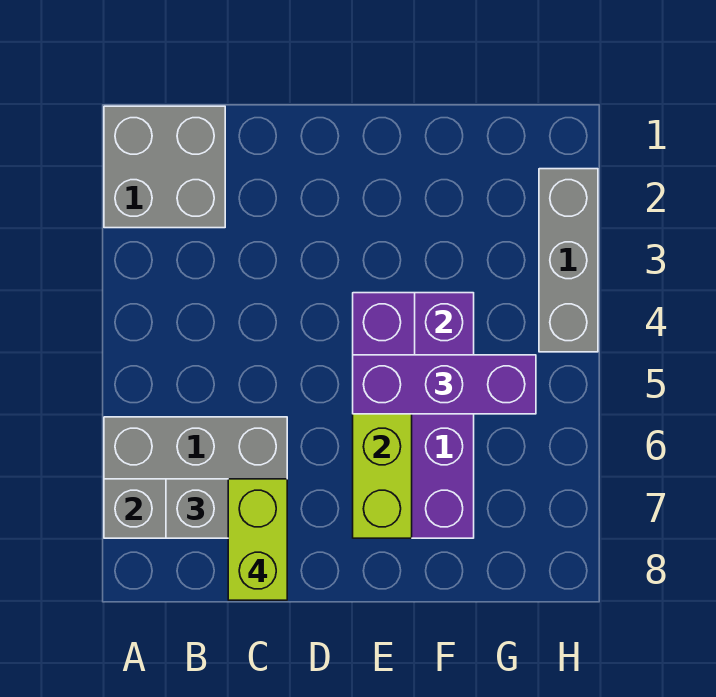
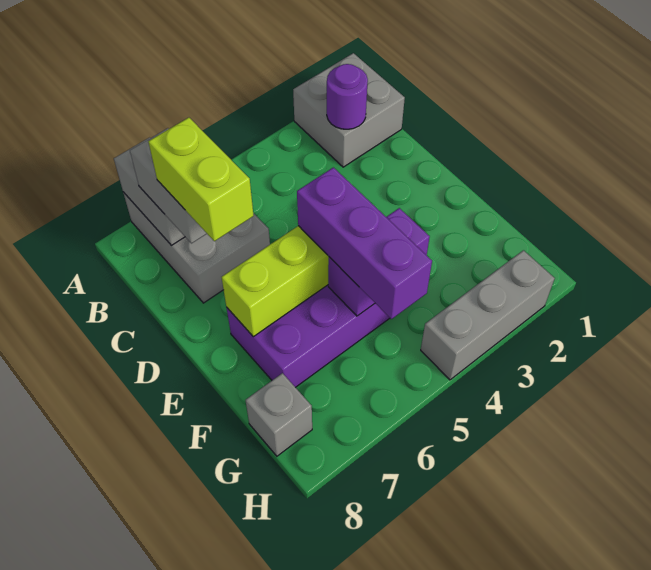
none -> purple round brick B2 level 2
lime brick C7:C8 level 4 -> lime brick C7:D7 level 4
none -> grey brick G8 level 1

